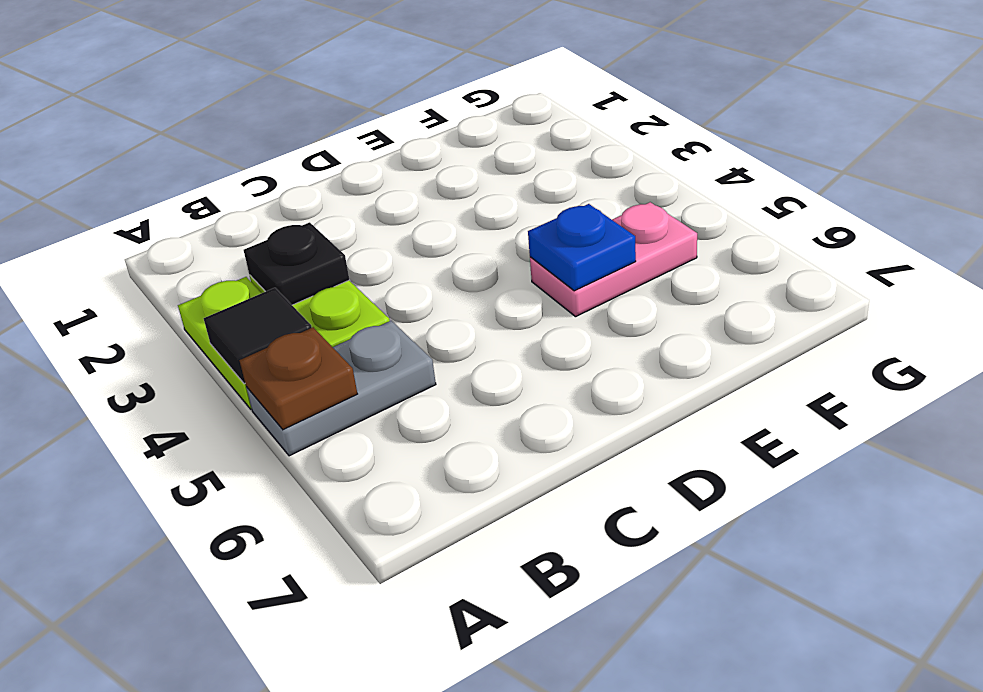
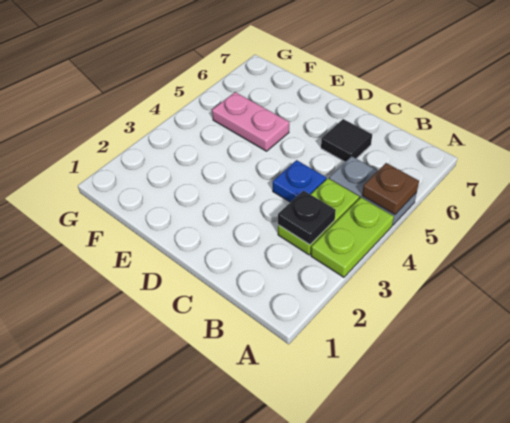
black tile A4 level 2 -> black tile C6 level 1
blue plate E5 level 2 -> blue plate C4 level 1

